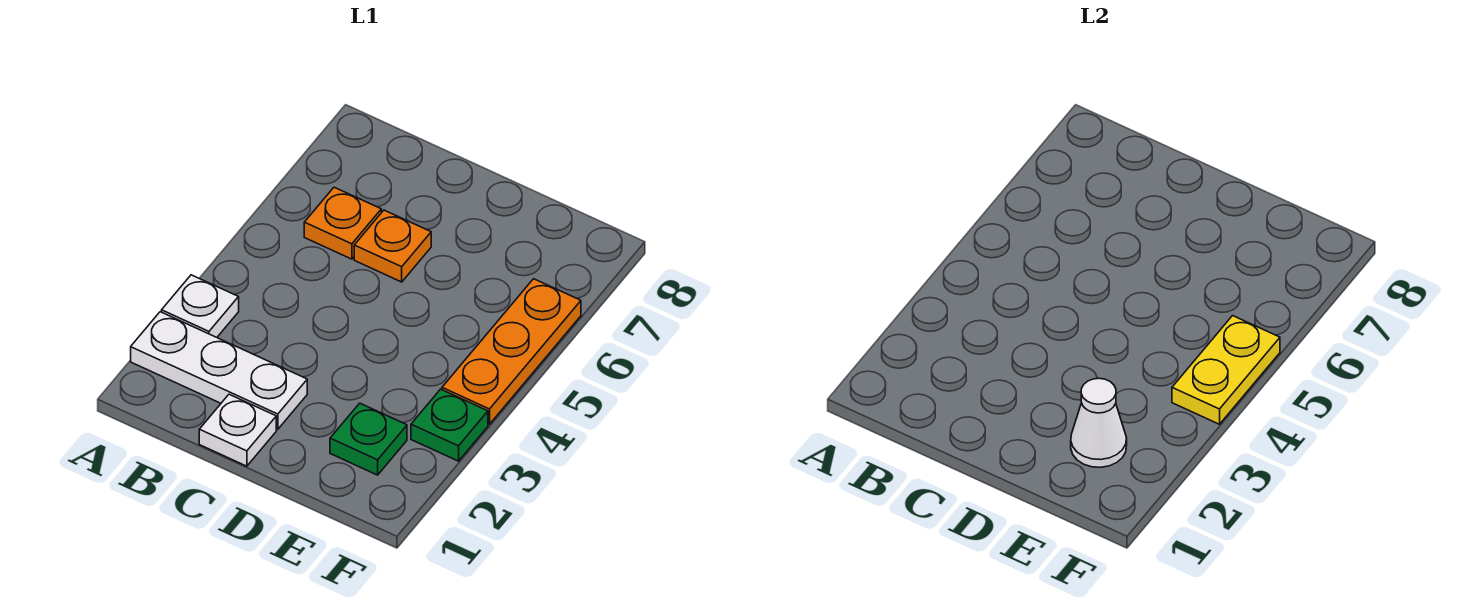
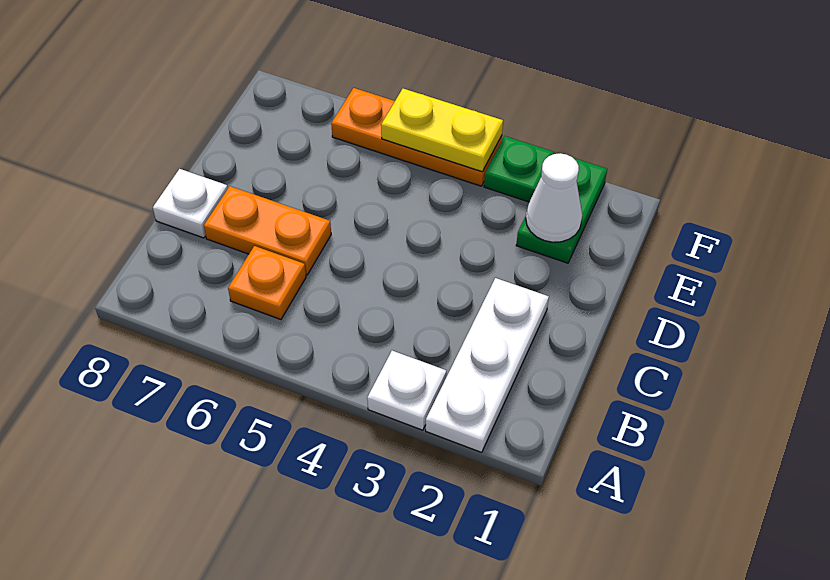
white plate C1 level 1 -> white plate C8 level 1
orange plate C6 level 1 -> orange plate C6:C7 level 1
green plate E2 level 1 -> green plate E2:F2 level 1

